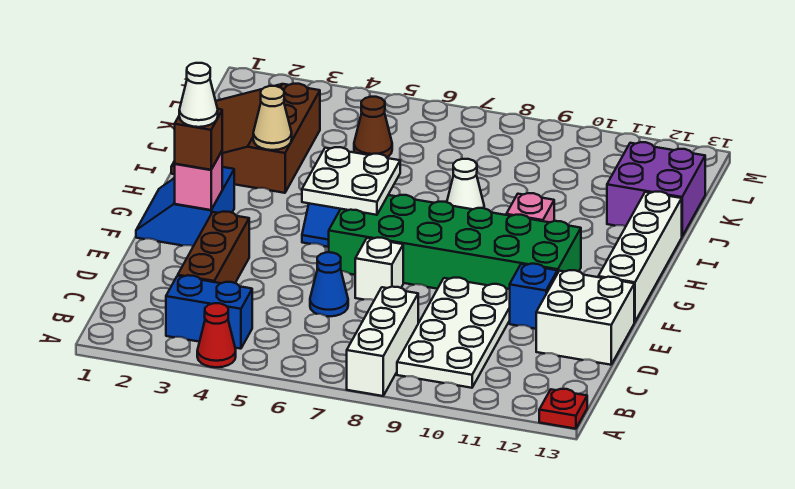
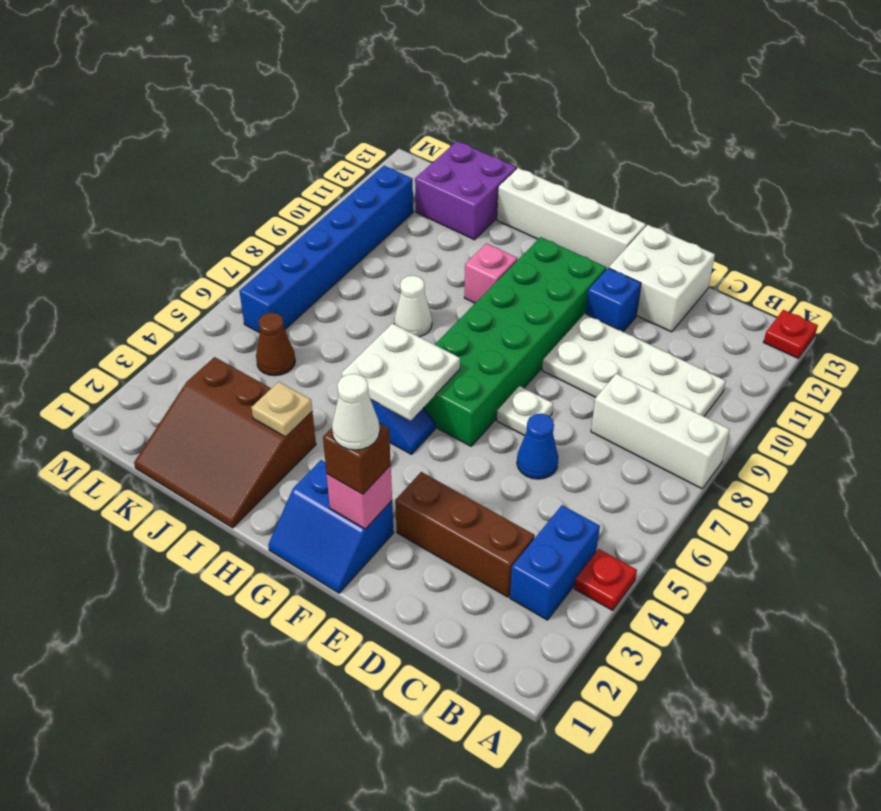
red cone A4 level 1 -> red plate A4 level 1
white brick E7 level 1 -> white plate E7 level 1
tan cone I3 level 2 -> tan plate I3 level 2
none -> blue brick L6:L11 level 1

